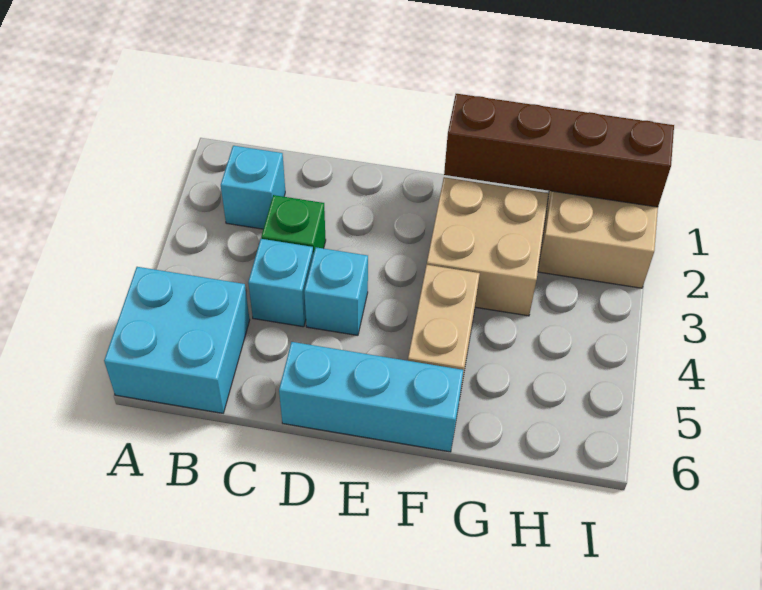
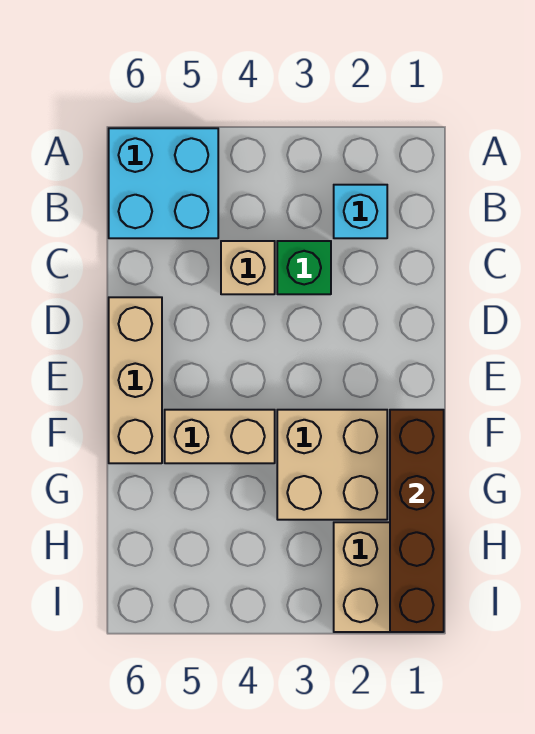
cyan brick C4 level 1 -> tan brick C4 level 1
cyan brick D4 level 1 -> none
cyan brick D6:F6 level 1 -> tan brick D6:F6 level 1

